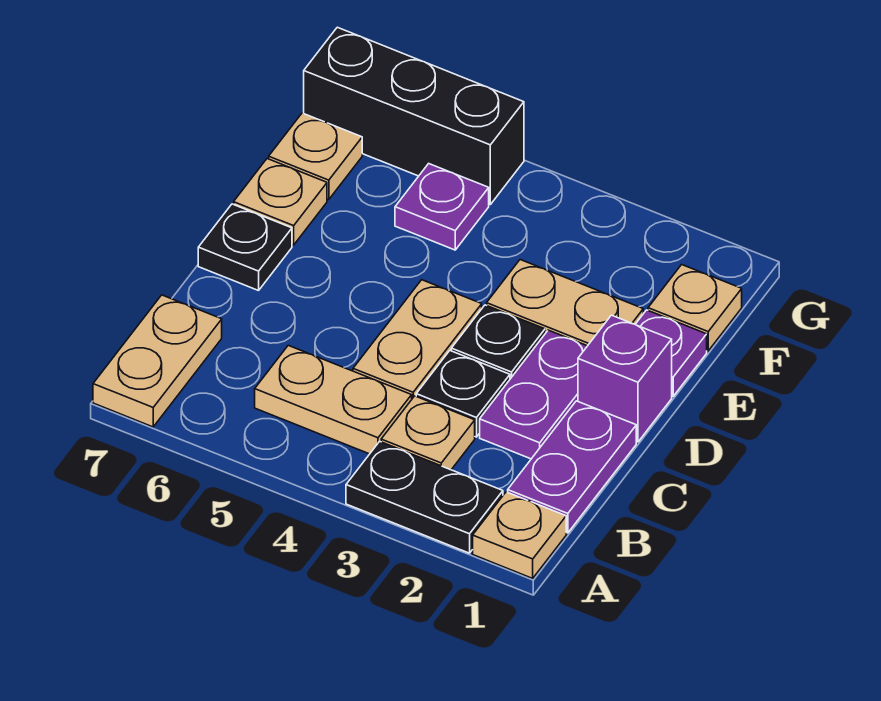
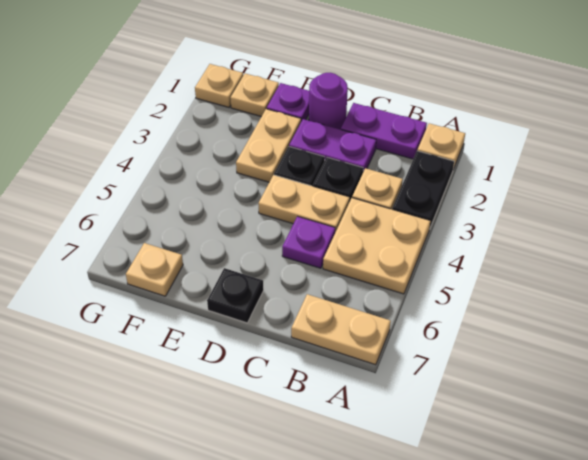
tan plate B4:B5 level 1 -> tan plate A4:B5 level 1
purple brick D1 level 1 -> purple round brick D1 level 1
tan plate E7 level 1 -> tan plate G1 level 1
purple plate F5 level 1 -> purple plate C5 level 1
black brick G5:G7 level 1 -> none

